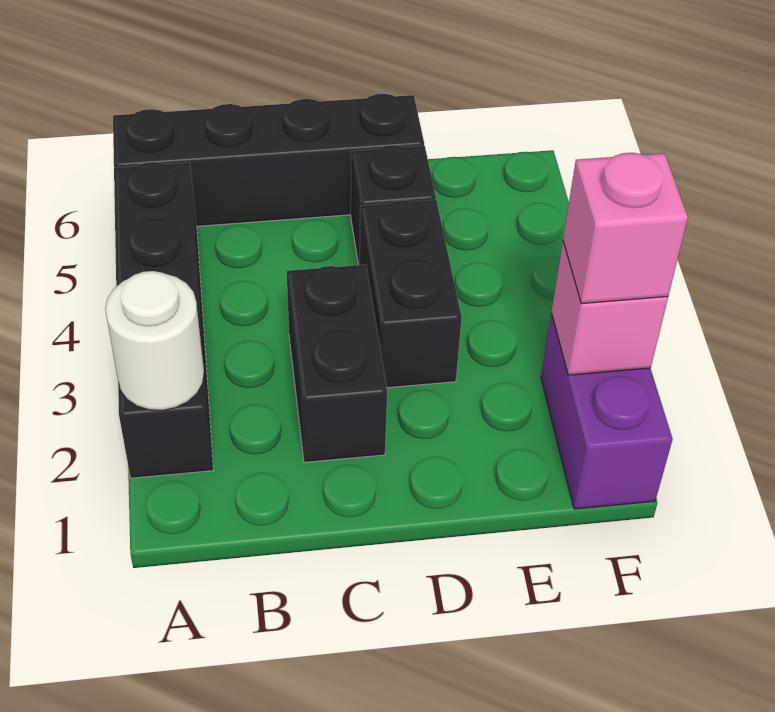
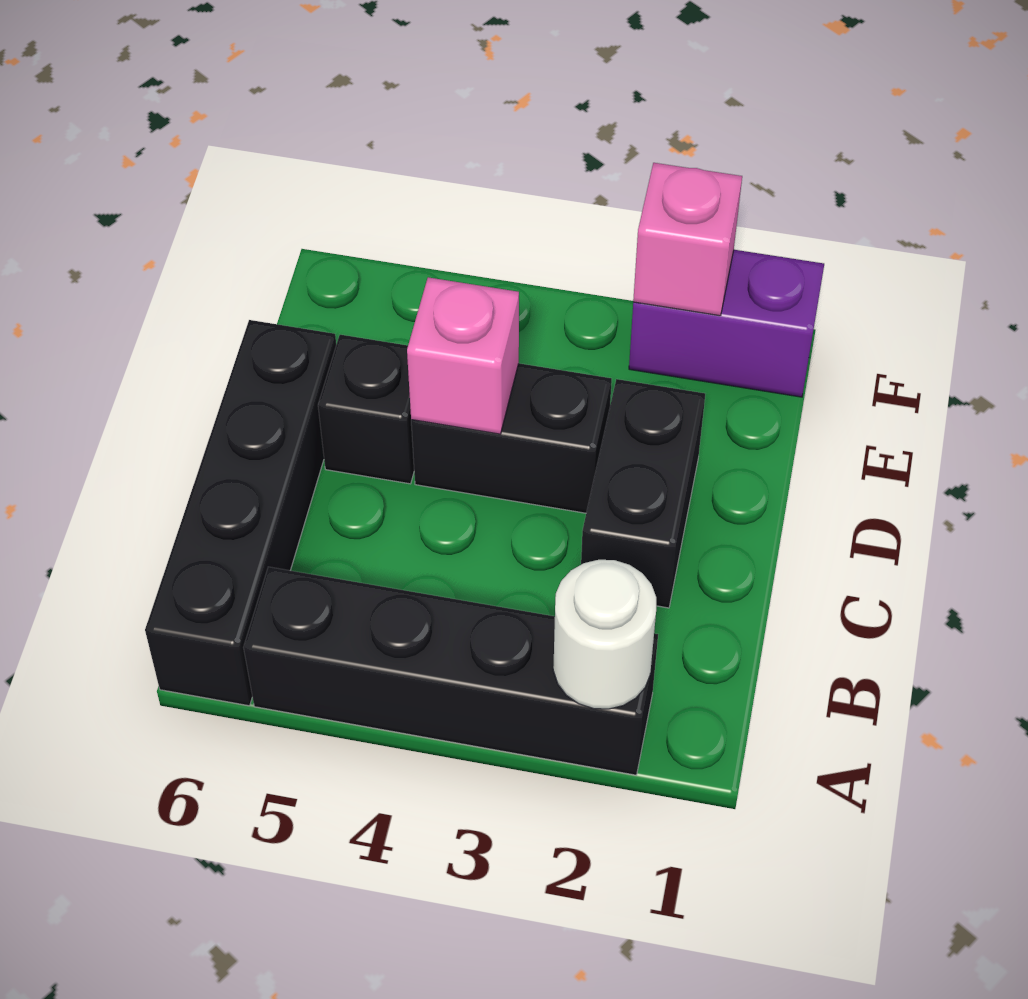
black brick C2:C3 level 1 -> black brick C2:D2 level 1
pink brick F2 level 3 -> pink brick D4 level 2

